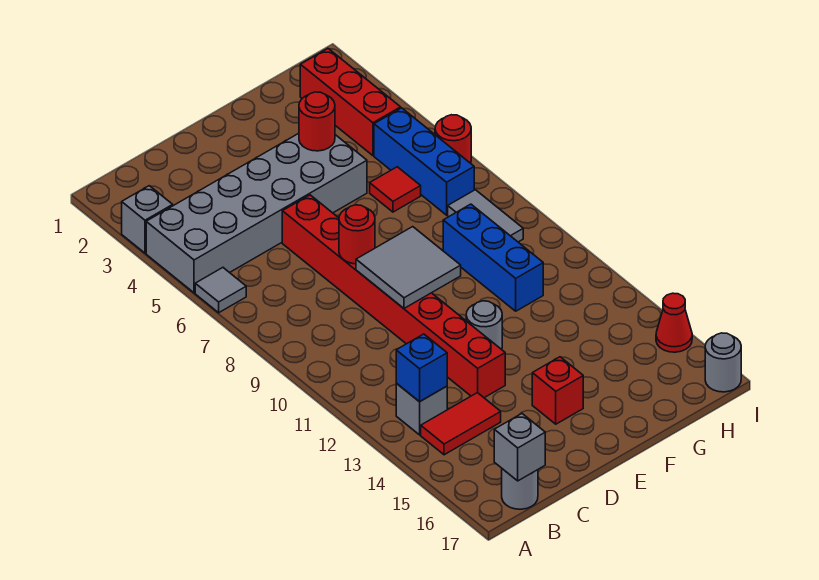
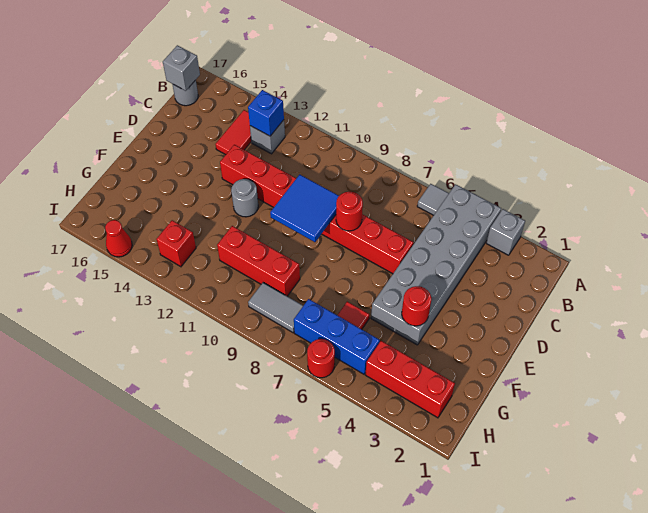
grey tile D9:E10 level 2 -> blue tile D9:E10 level 2
red brick E15 level 1 -> red brick H13 level 1
blue brick G9:G11 level 1 -> red brick G9:G11 level 1
grey round brick I17 level 1 -> none

